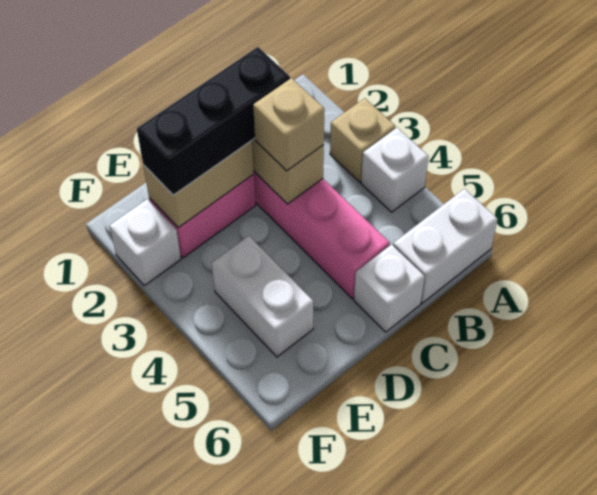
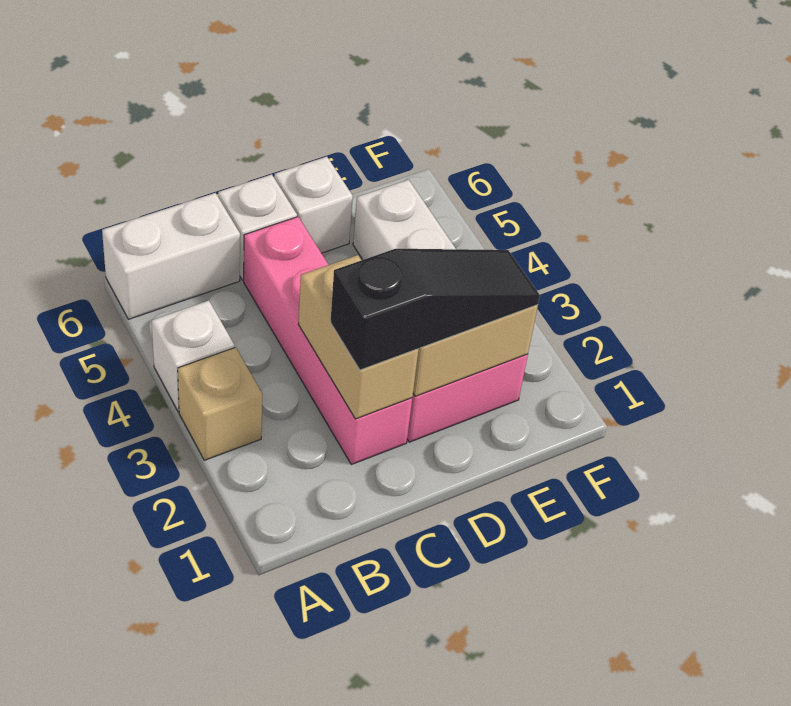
black brick C2:E2 level 3 -> black slope C2:E2 level 3 top C
tan brick C3 level 3 -> none
white brick F2 level 1 -> white brick D6 level 1

